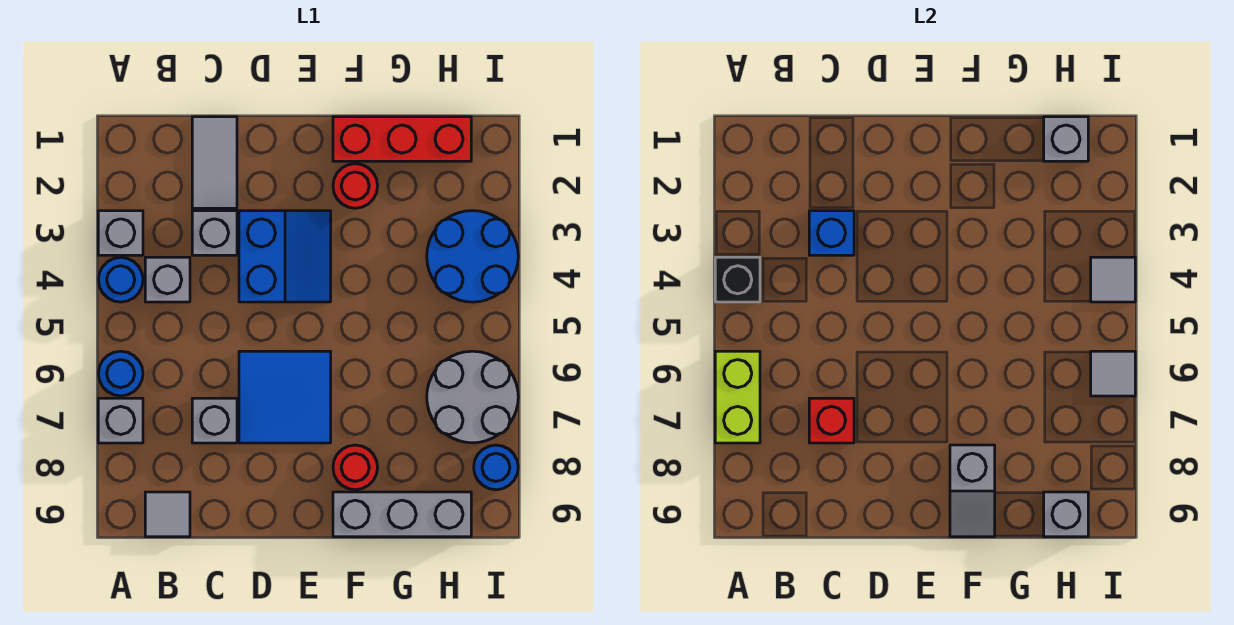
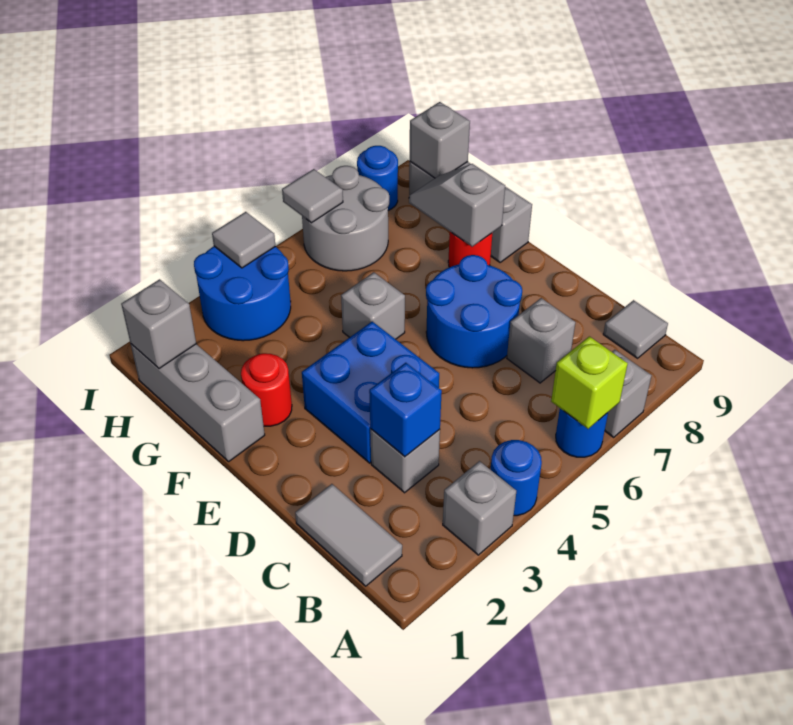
black brick A4 level 2 -> none
lime brick A6:A7 level 2 -> lime brick A6 level 2
grey brick B4 level 1 -> grey brick F5 level 1
grey tile C1:C2 level 1 -> grey tile B1:C1 level 1
red brick C7 level 2 -> none
blue slope D3:E4 level 1 top D -> blue brick D3:E4 level 1
blue tile D6:E7 level 1 -> blue round brick D6:E7 level 1
red brick F1:H1 level 1 -> grey brick F1:H1 level 1
grey slope F8:F9 level 2 top 8 -> grey slope F8:G8 level 2 top F

